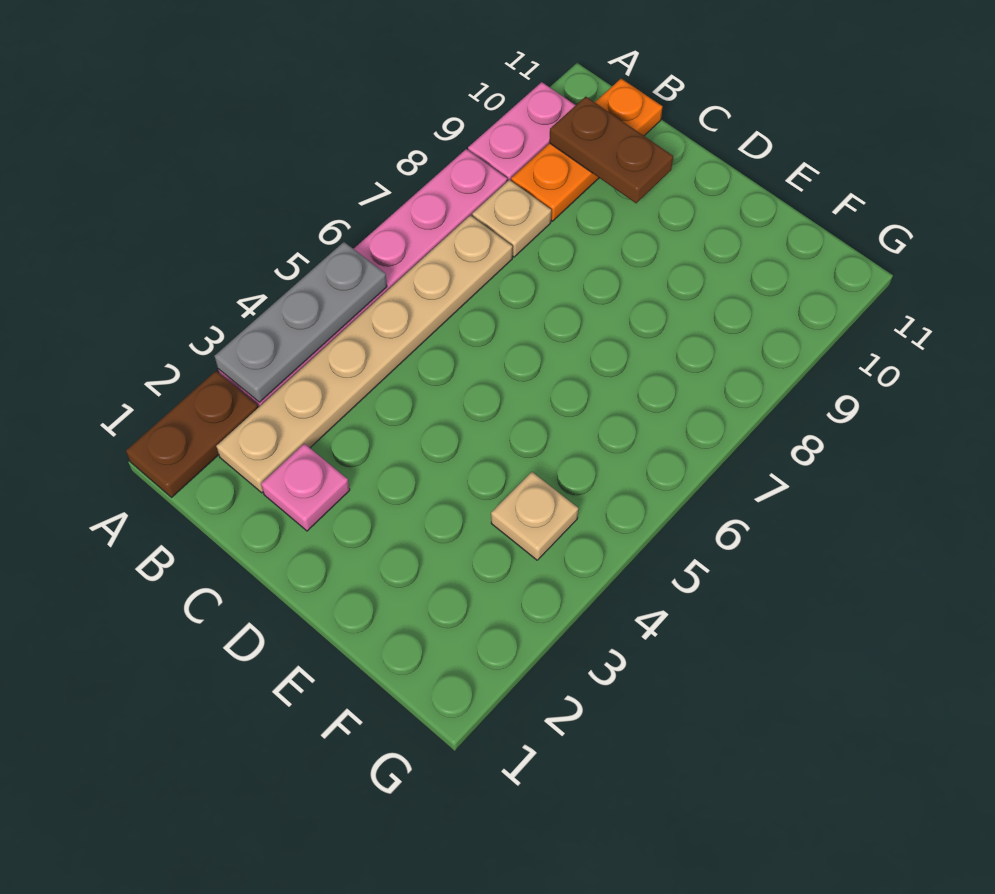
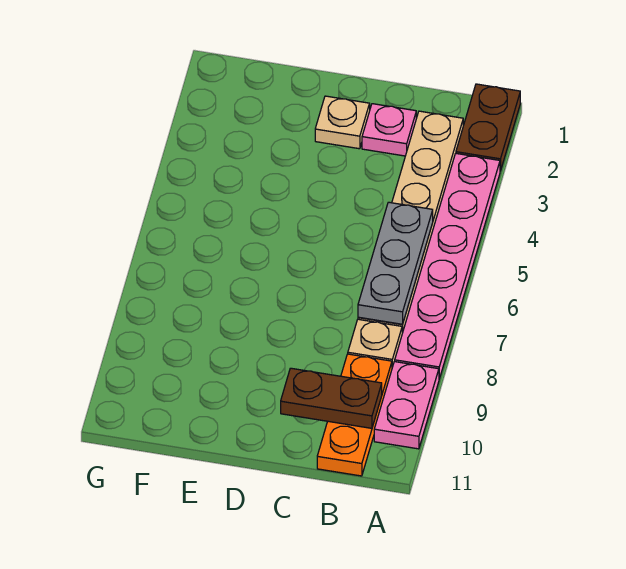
grey plate A3:A5 level 2 -> grey plate B5:B7 level 2
tan plate F4 level 1 -> tan plate D2 level 1

